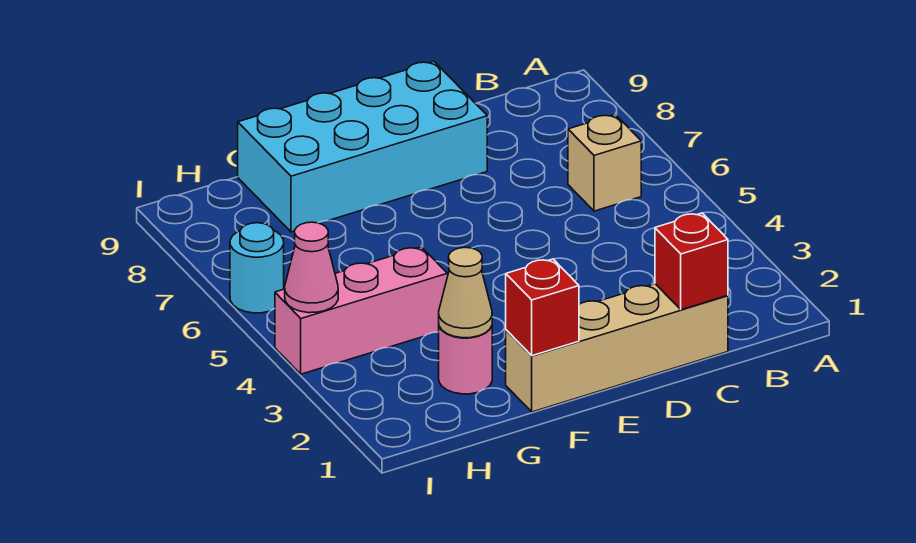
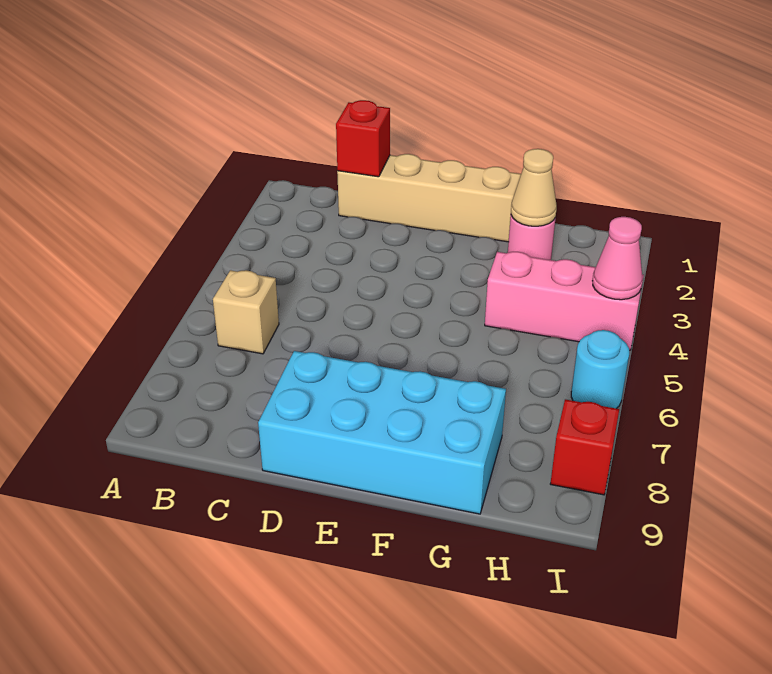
red brick F1 level 2 -> red brick I8 level 1

